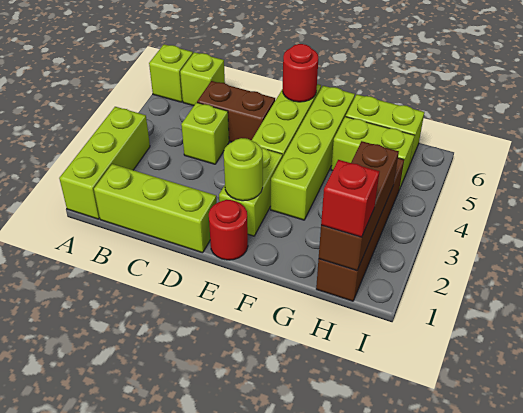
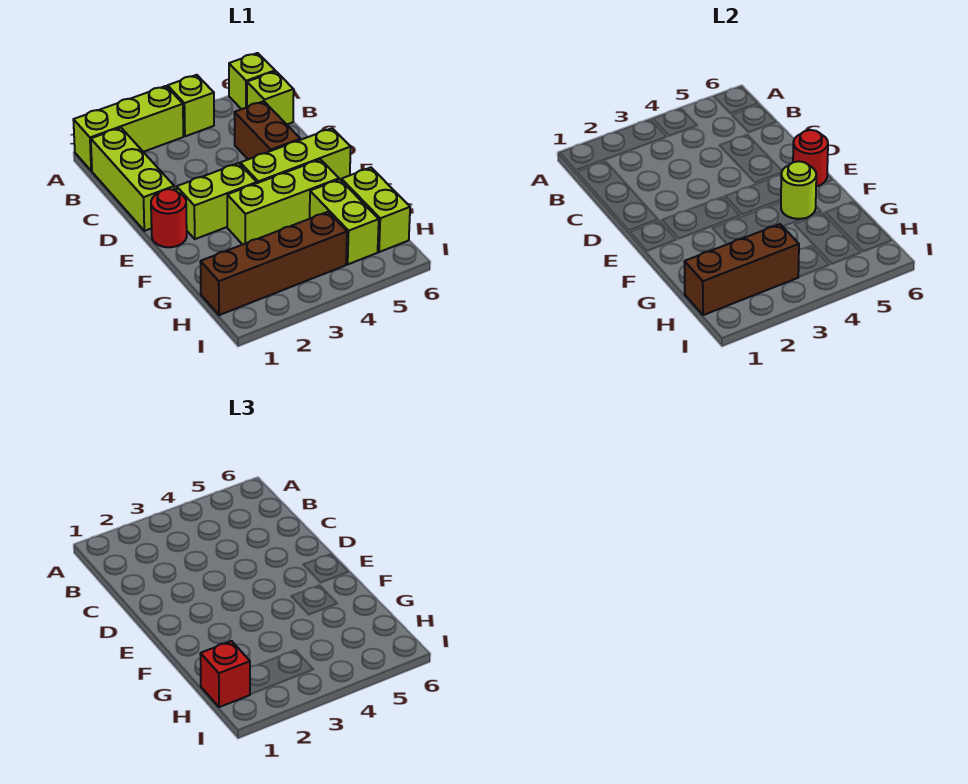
lime brick C4 level 1 -> lime brick A4 level 1
lime round brick E2 level 2 -> lime round brick F5 level 2
lime brick F3:F6 level 1 -> lime brick F3:F5 level 1

